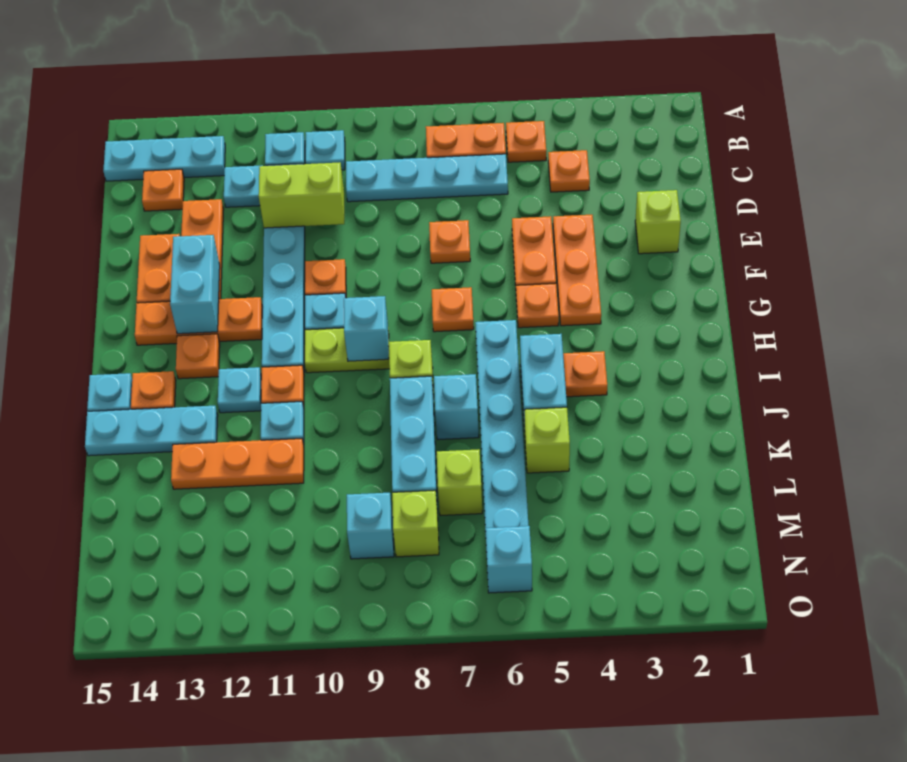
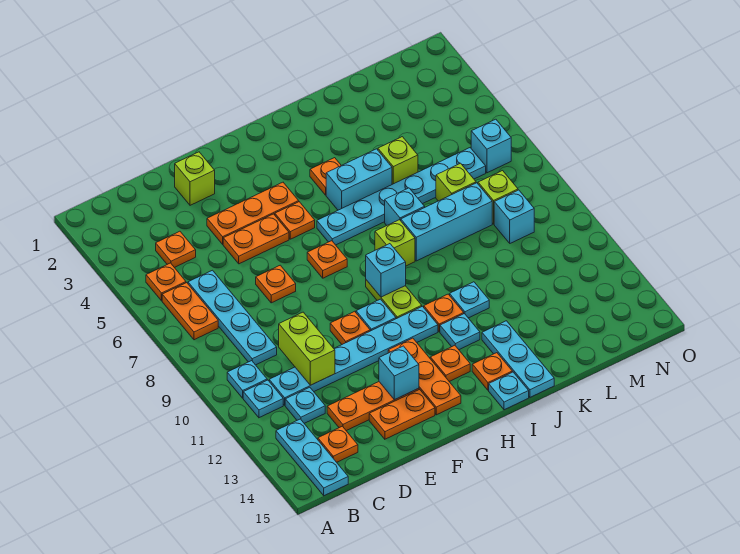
cyan brick F13:G13 level 2 -> cyan brick F13 level 2
orange plate K11:K13 level 1 -> none

